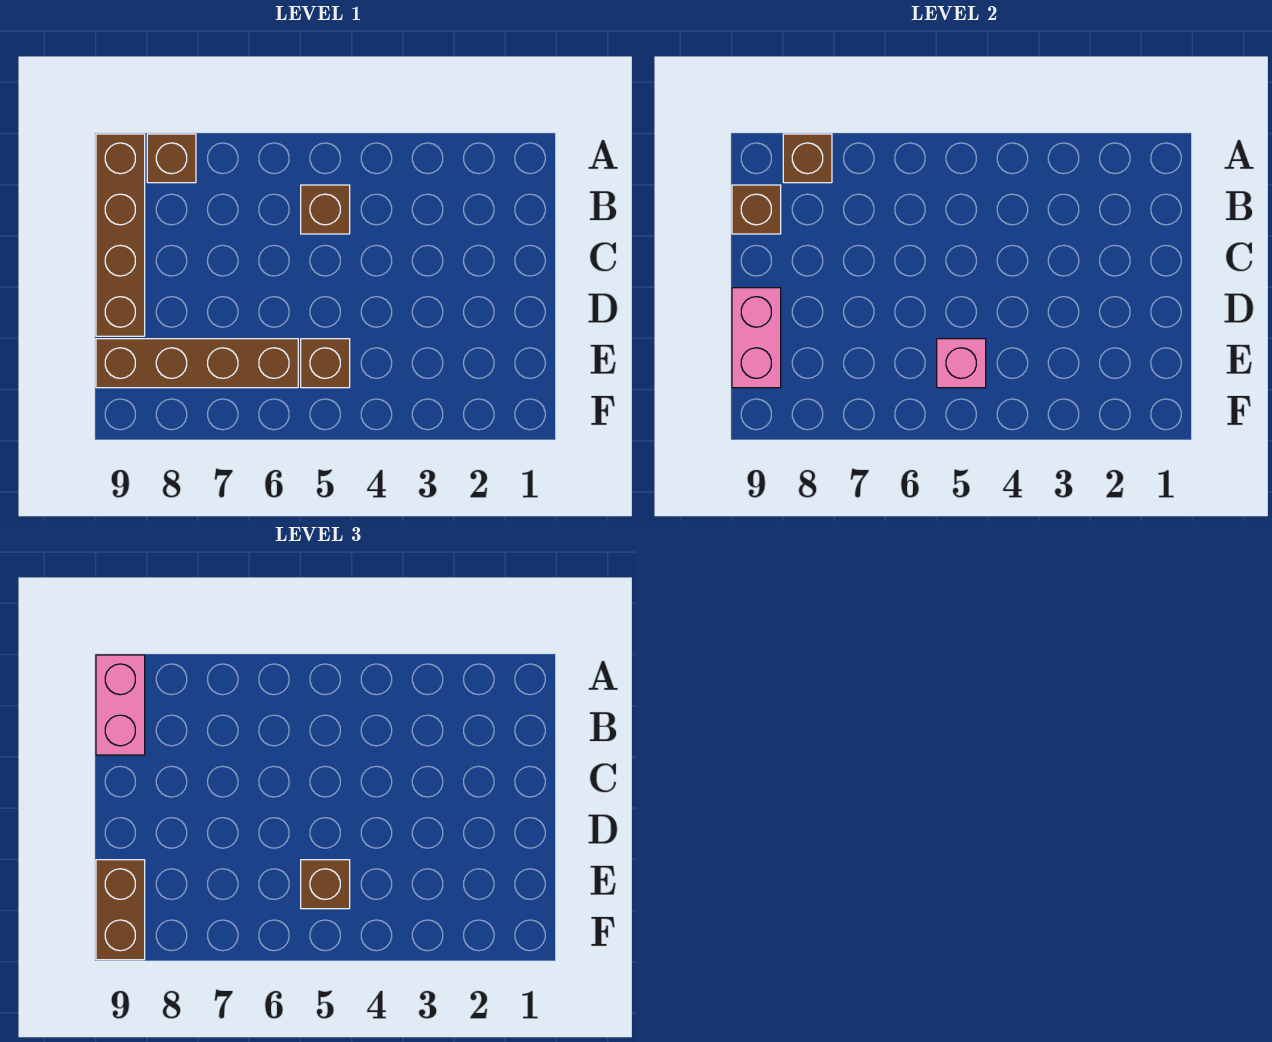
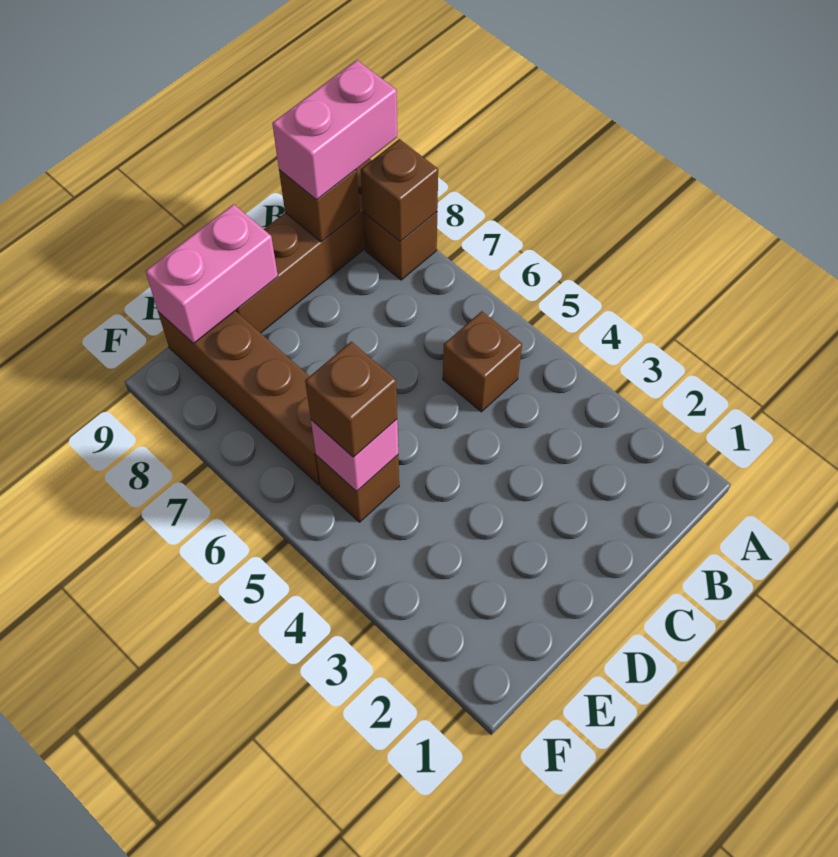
brown brick E9:F9 level 3 -> none

